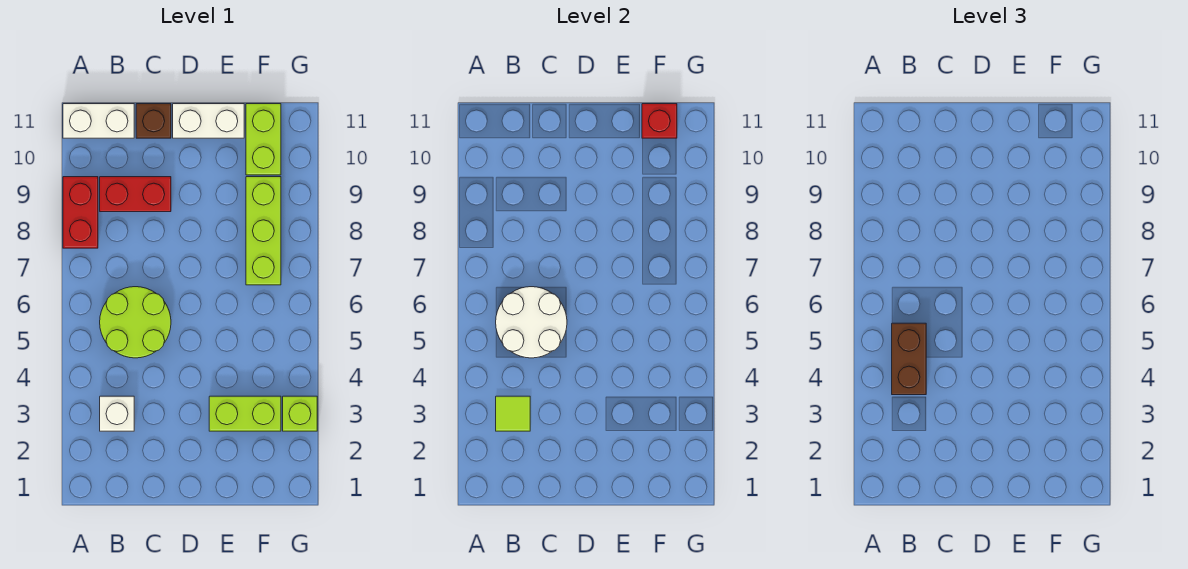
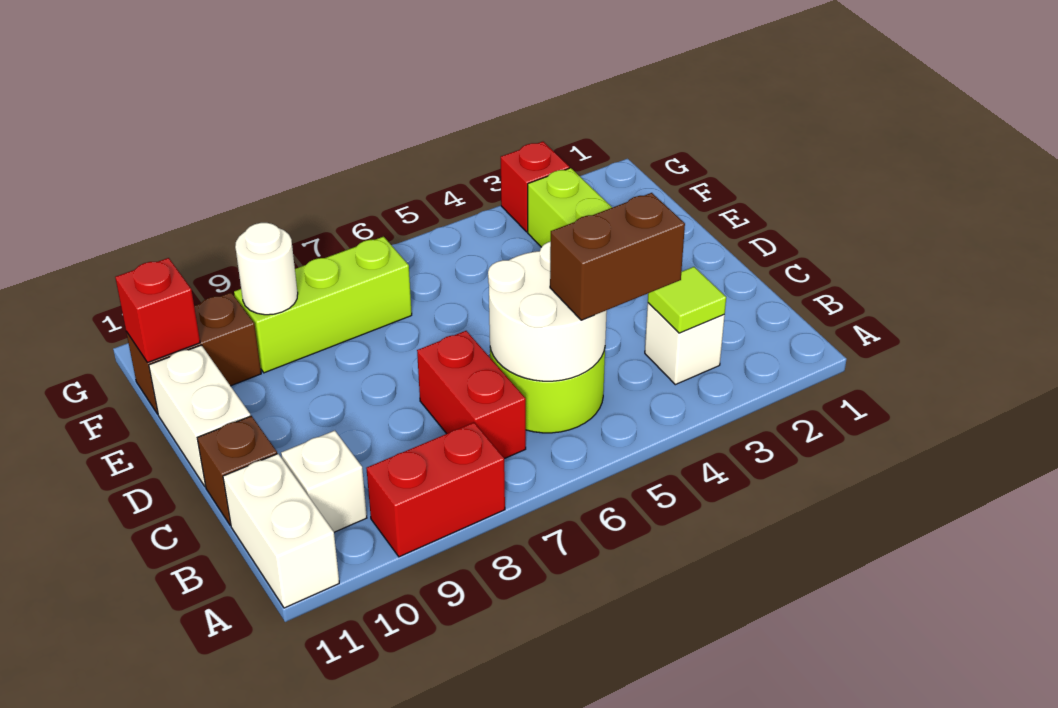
red brick B9:C9 level 1 -> red brick B7:C7 level 1
none -> white brick B10 level 1
none -> white round brick F9 level 2
lime brick F10:F11 level 1 -> brown brick F10:F11 level 1
lime brick G3 level 1 -> red brick G3 level 1

